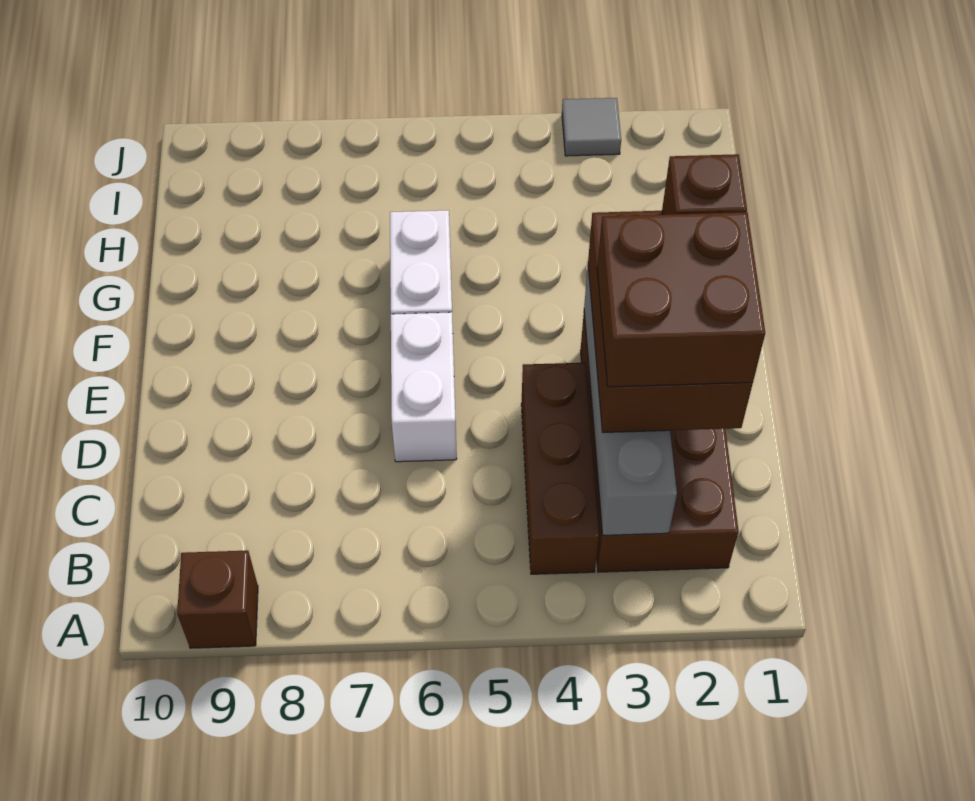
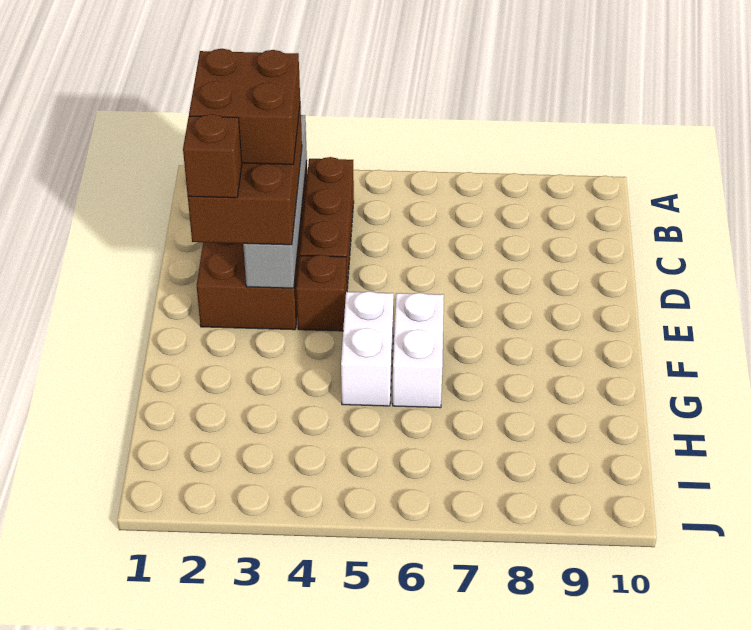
brown brick A9 level 1 -> brown brick E4 level 1
white brick D6:E6 level 1 -> white brick F5:G5 level 1
grey tile J3 level 1 -> none

